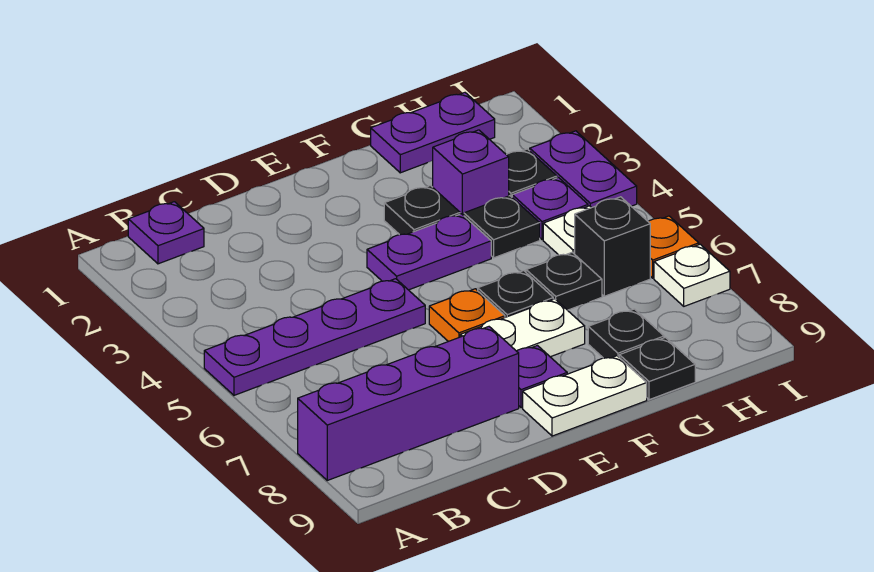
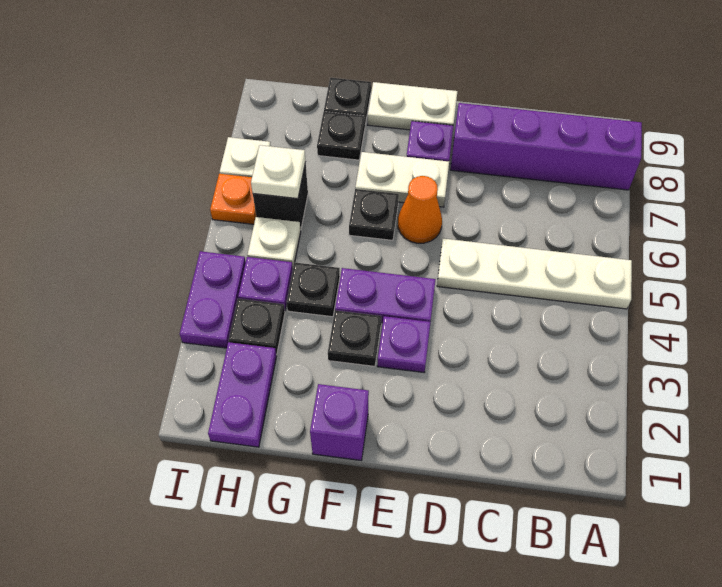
purple plate A5:D5 level 1 -> white plate A5:D5 level 1
purple plate B1 level 1 -> purple plate E3 level 1
orange plate E6 level 1 -> orange cone E6 level 1
purple plate G1:H1 level 1 -> purple plate H1:H2 level 1
purple brick G3 level 1 -> purple brick F1 level 1
black plate G6 level 1 -> none
none -> white plate H6 level 2

